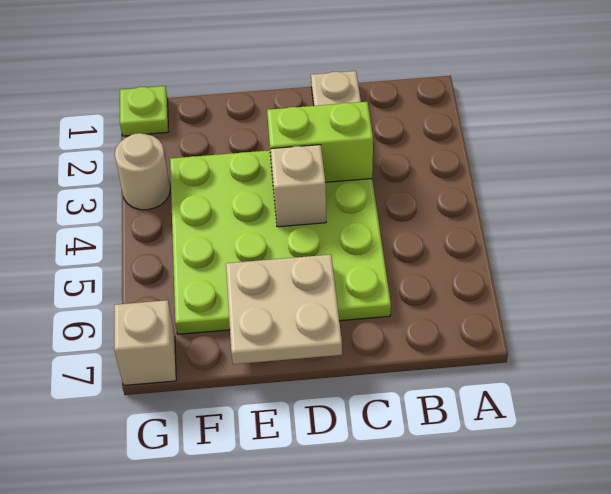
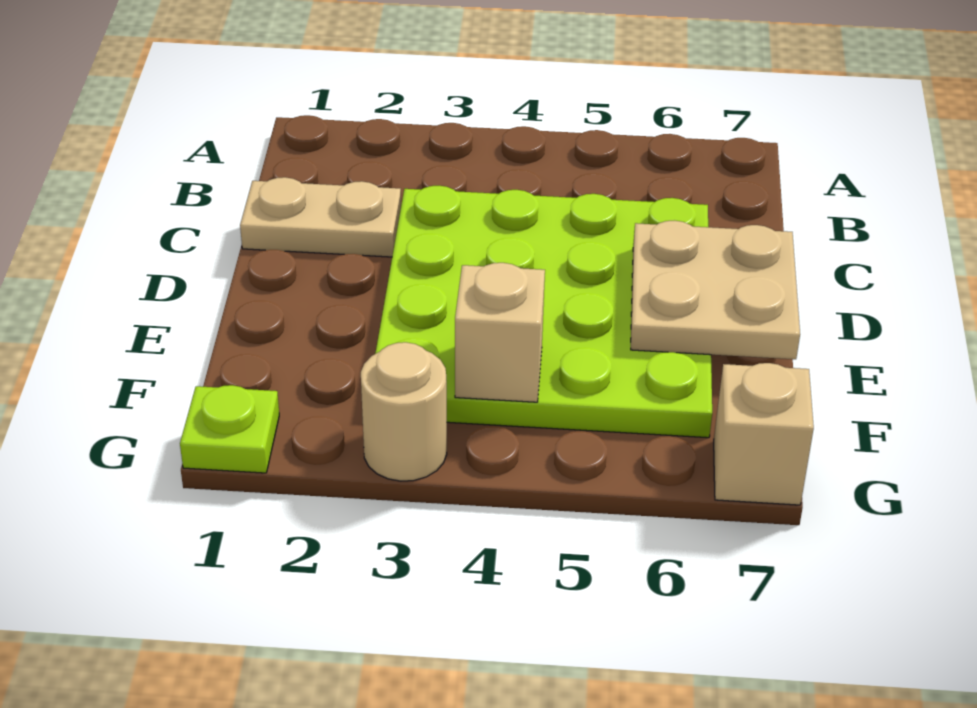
lime brick C3:D3 level 2 -> none
tan brick D4 level 2 -> tan brick F4 level 2

